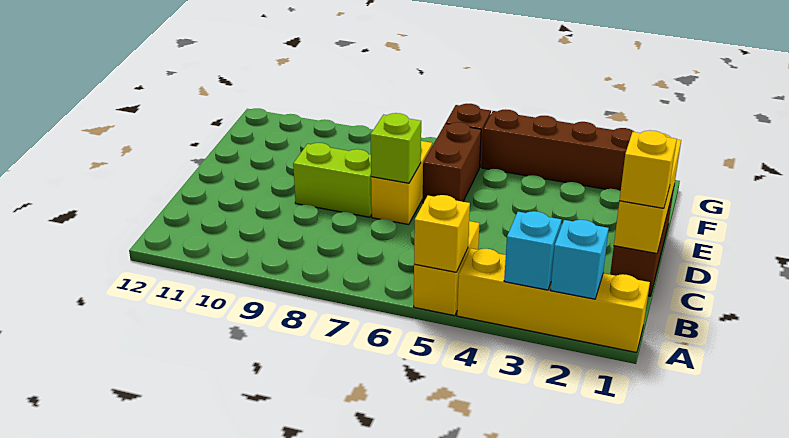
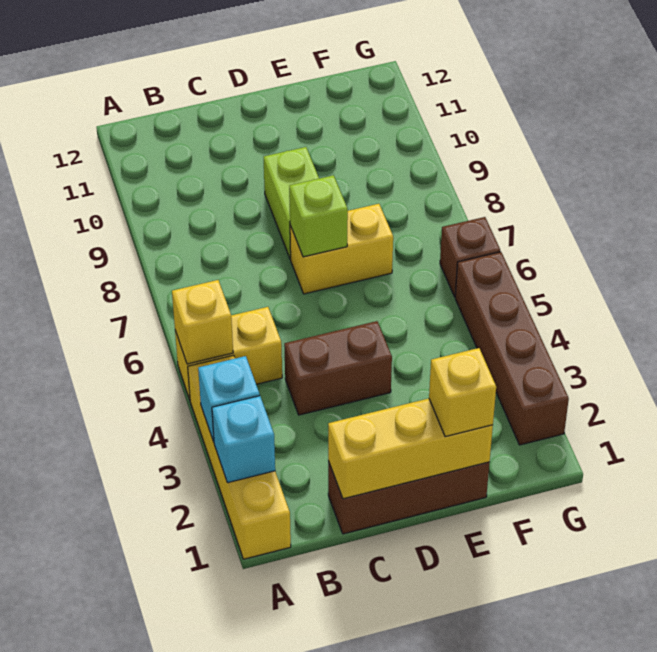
yellow brick C1 level 3 -> yellow brick E1 level 3
brown brick E6:F6 level 1 -> brown brick C4:D4 level 1

